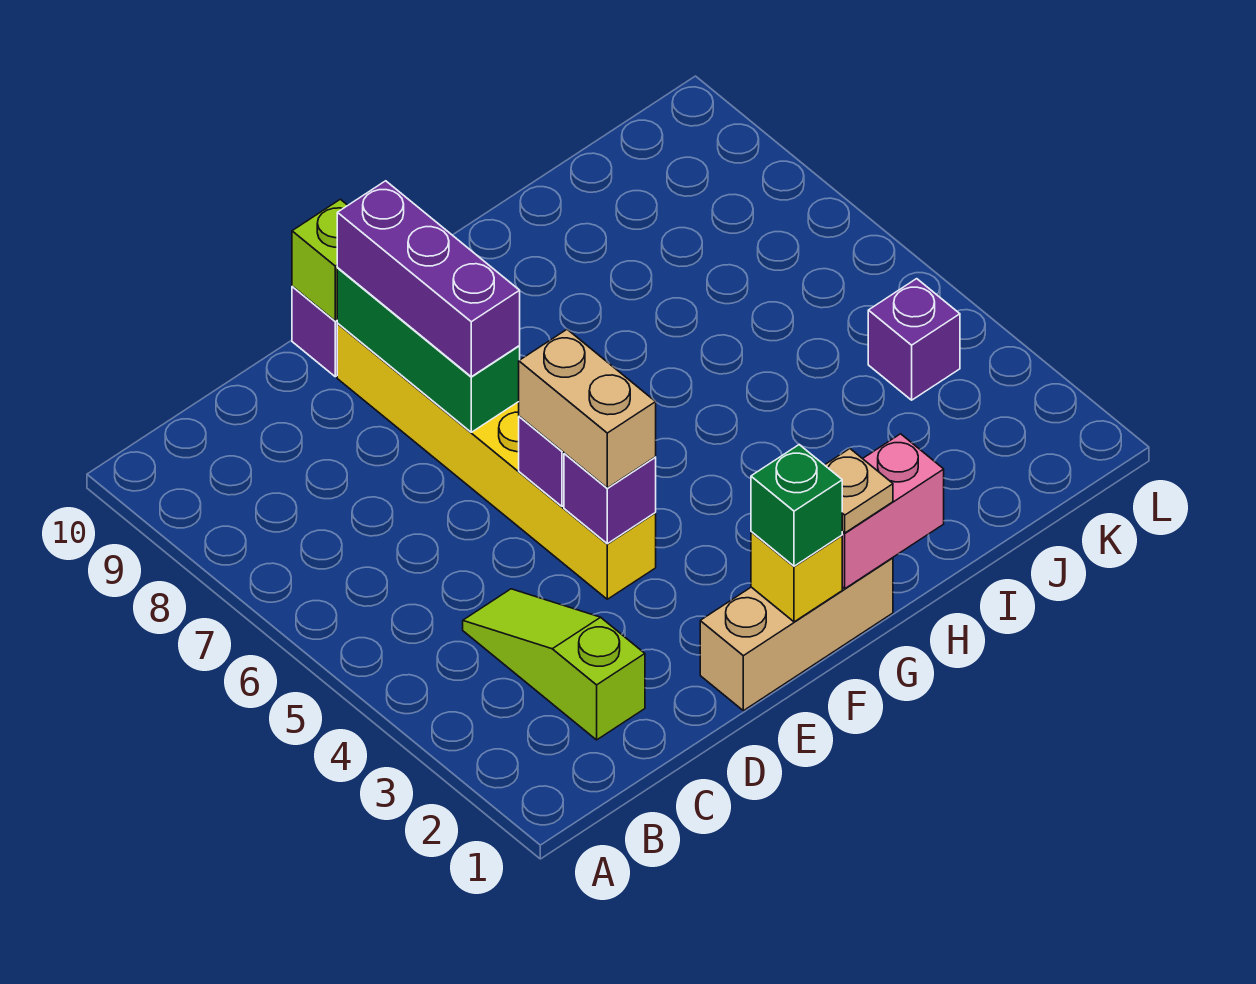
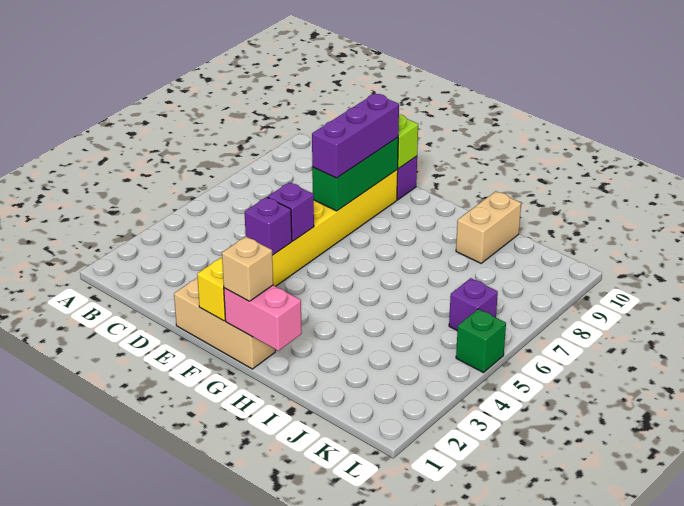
lime slope C2:C4 level 1 top 2 -> none
tan brick E4:E5 level 3 -> tan brick I9:I10 level 1
green brick F1 level 3 -> green brick L5 level 1
tan plate G1 level 3 -> tan brick G1 level 3
purple brick K4 level 1 -> purple brick K6 level 1

